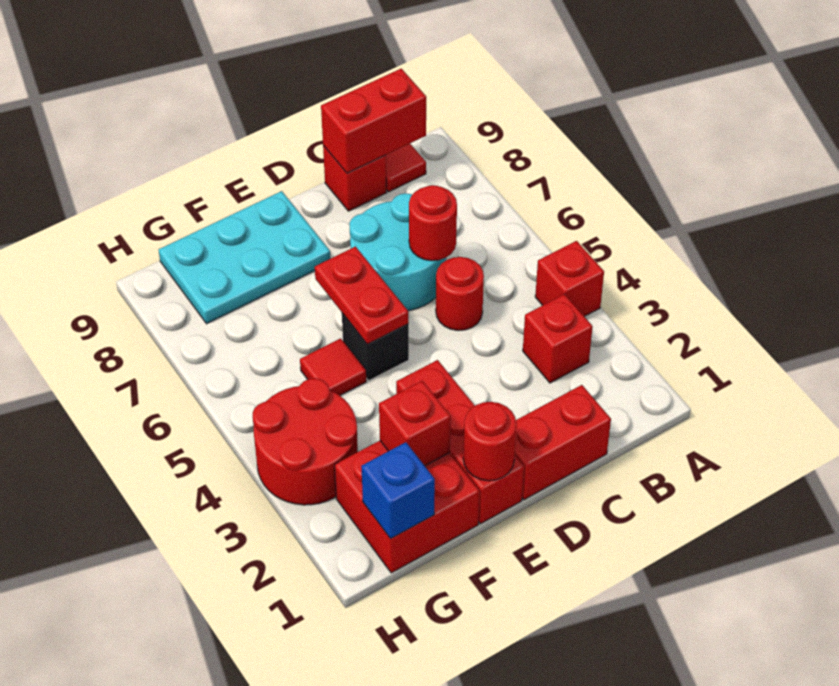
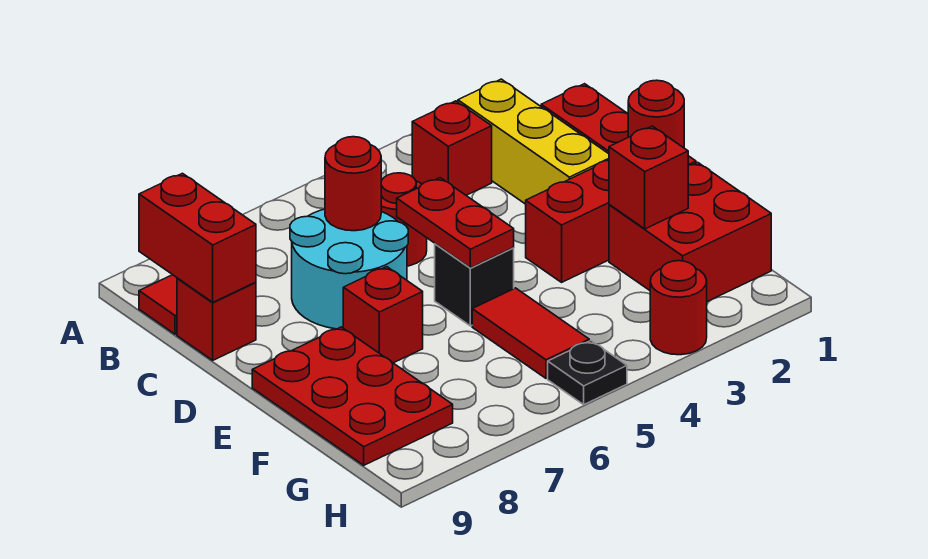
red brick A4 level 1 -> red brick E7 level 1
none -> yellow brick B2:D2 level 1
red plate E5:E6 level 2 -> red plate D5:E5 level 2
cyan plate E8:G9 level 1 -> red plate E8:G9 level 1
red tile F5 level 1 -> red tile F5:G5 level 1
blue brick G1 level 2 -> none
red round brick G3:H4 level 1 -> red round brick H3 level 1
none -> black plate H5 level 1

